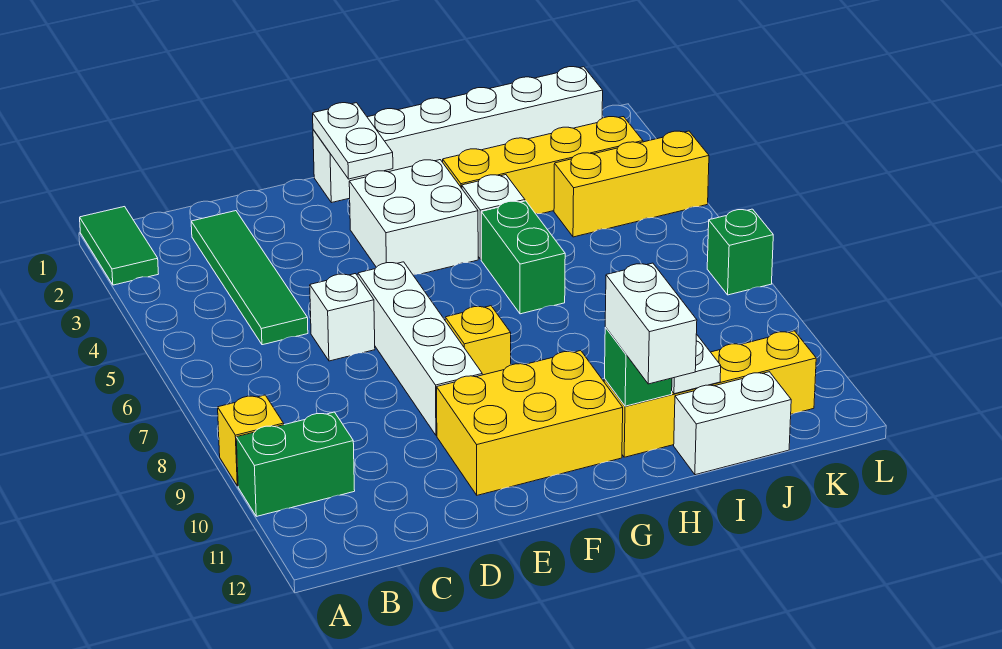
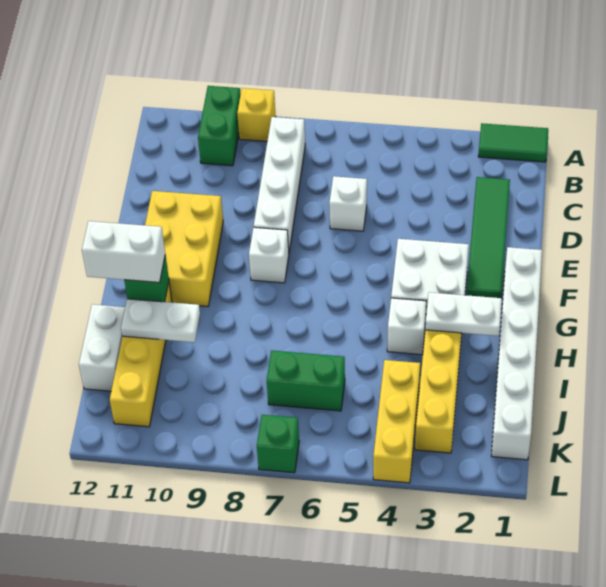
green tile C2:C5 level 1 -> green tile C2:F2 level 1
white brick E6:E9 level 1 -> white brick B8:E8 level 1
white plate F1:F2 level 2 -> white plate H2:H3 level 2
yellow brick F8 level 1 -> white brick F8 level 1
green brick H5:H6 level 1 -> green brick J6:J7 level 1

